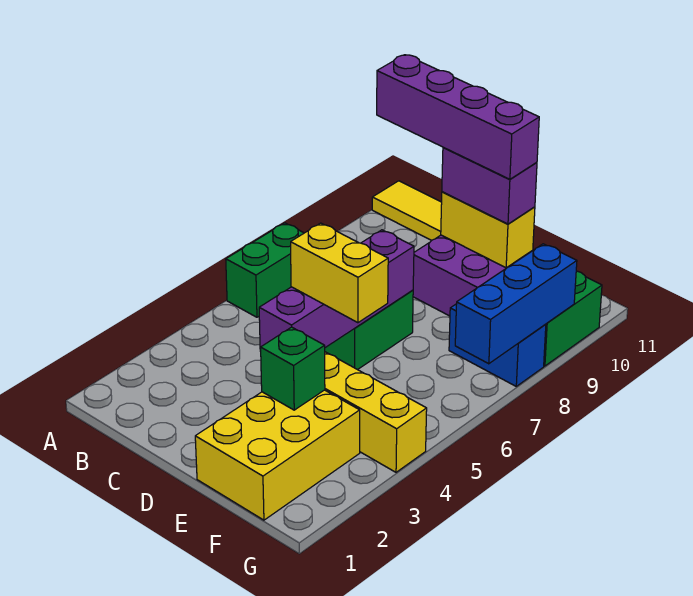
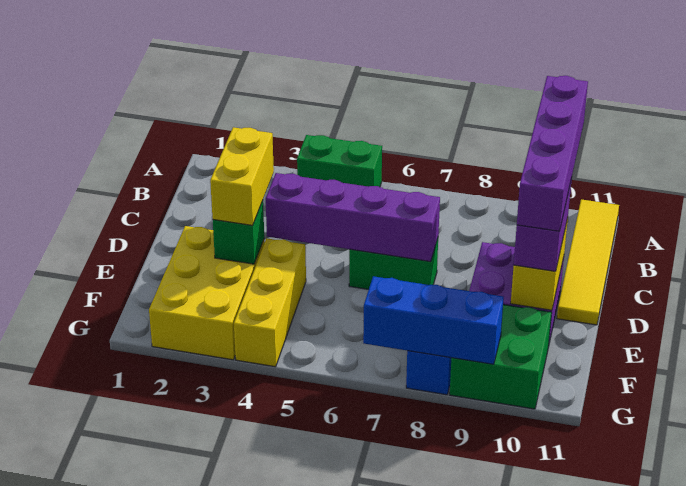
green brick A6:A7 level 1 -> green brick A4:A5 level 1
yellow brick D5:E5 level 3 -> yellow brick D3:E3 level 3
yellow brick E1:F3 level 1 -> yellow brick E2:G3 level 1

